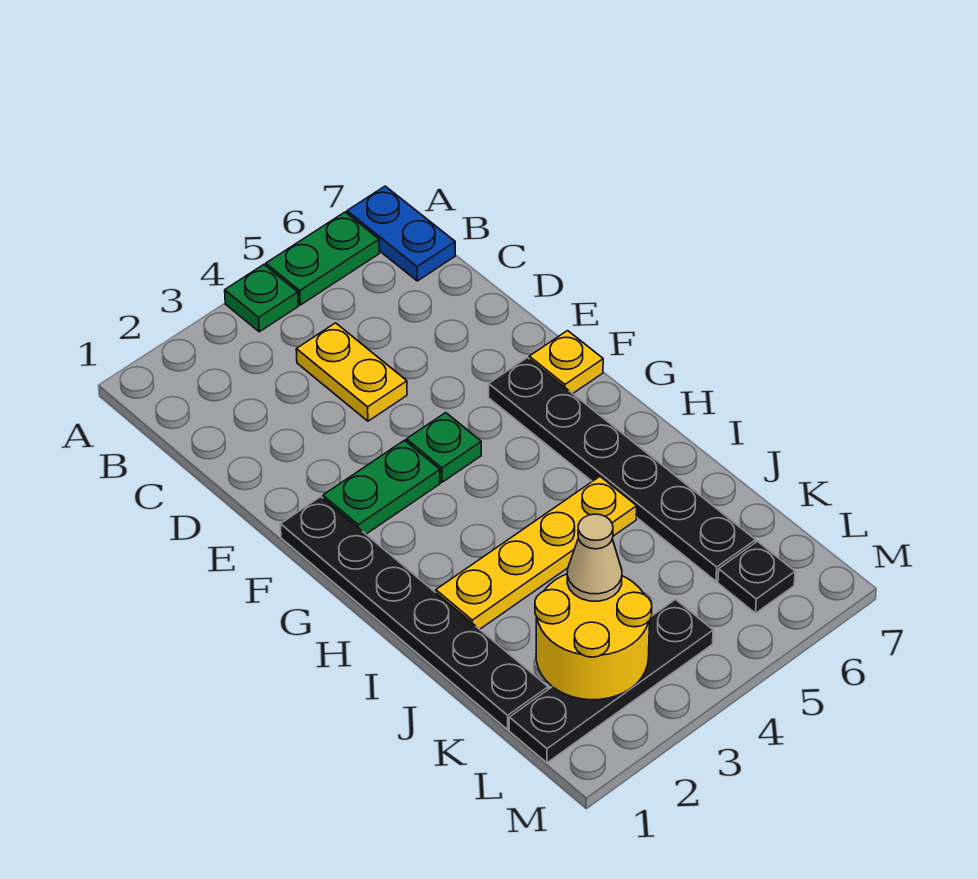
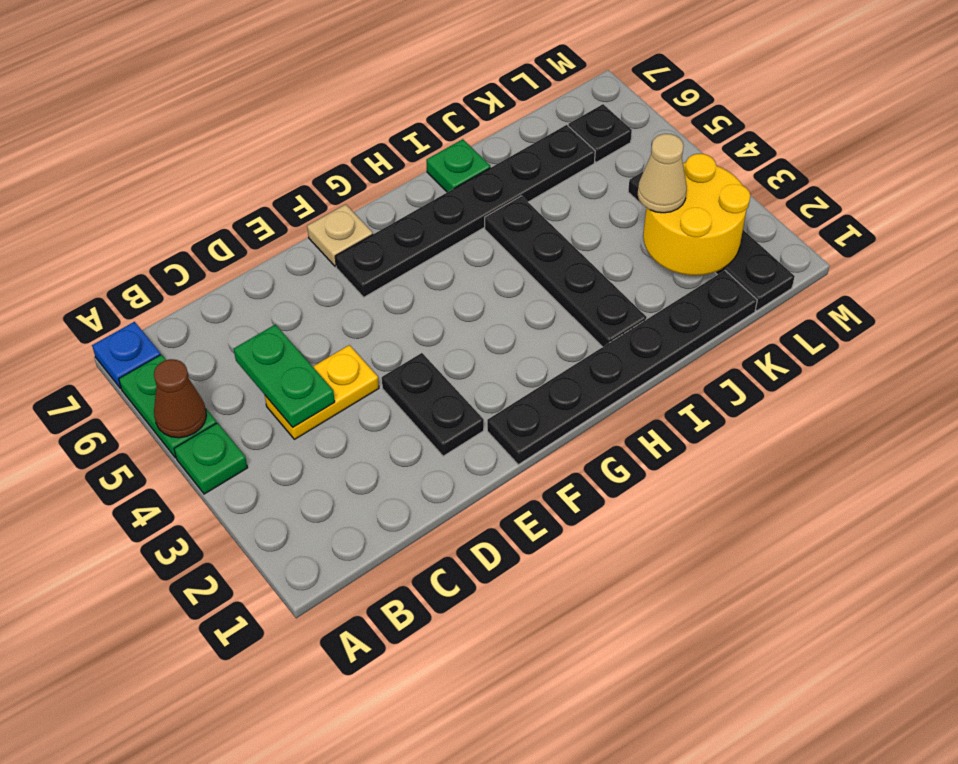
none -> brown cone A5 level 2
blue plate A7:B7 level 1 -> blue plate A7 level 1
none -> black plate E2:E3 level 1
green plate F2:F3 level 1 -> green plate C4:C5 level 2
green plate F4 level 1 -> green plate I7 level 1
yellow plate F7 level 1 -> tan plate F7 level 1
yellow plate I2:I5 level 1 -> black plate I2:I5 level 1

